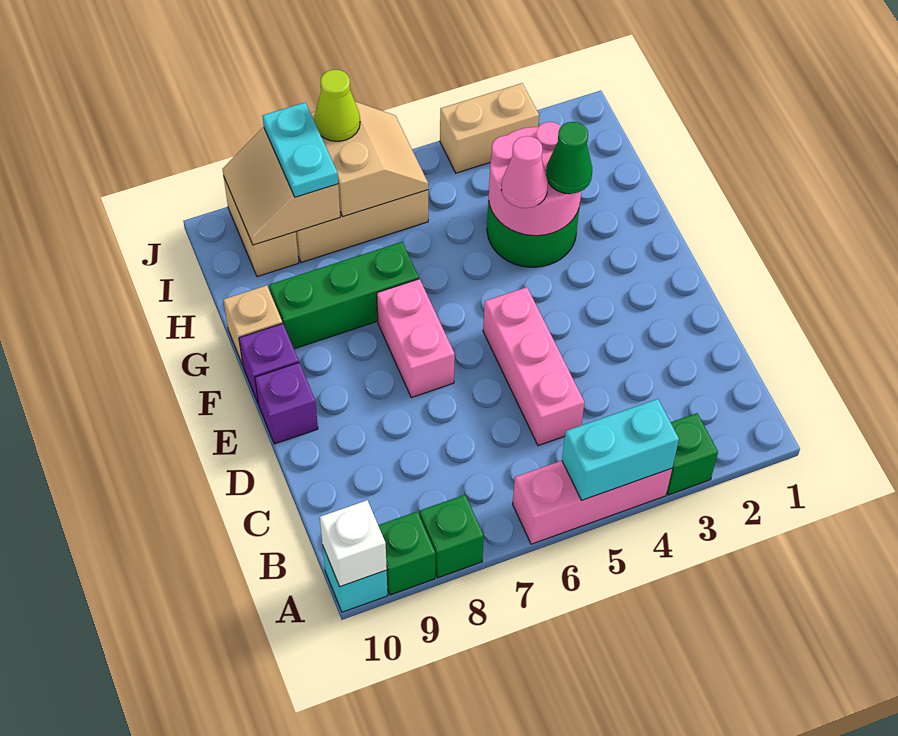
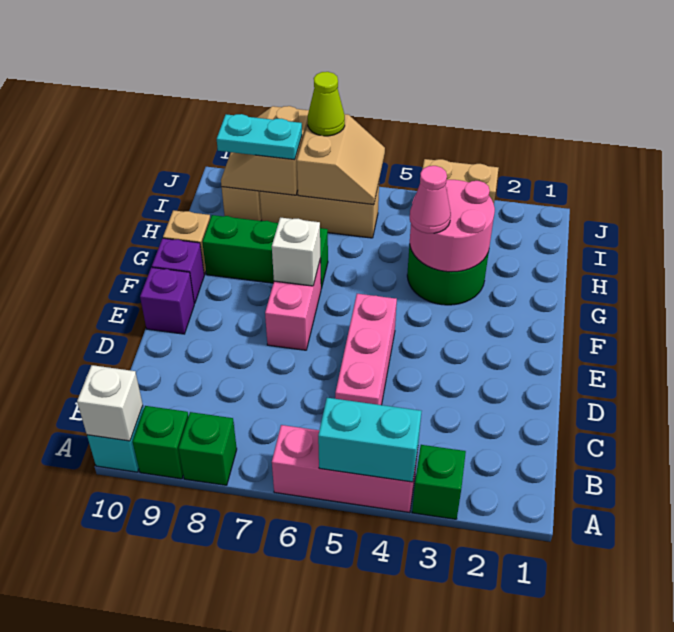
none -> white brick F7 level 2
green cone G3 level 3 -> none
cyan plate I8:J8 level 3 -> cyan plate I8:I9 level 3

